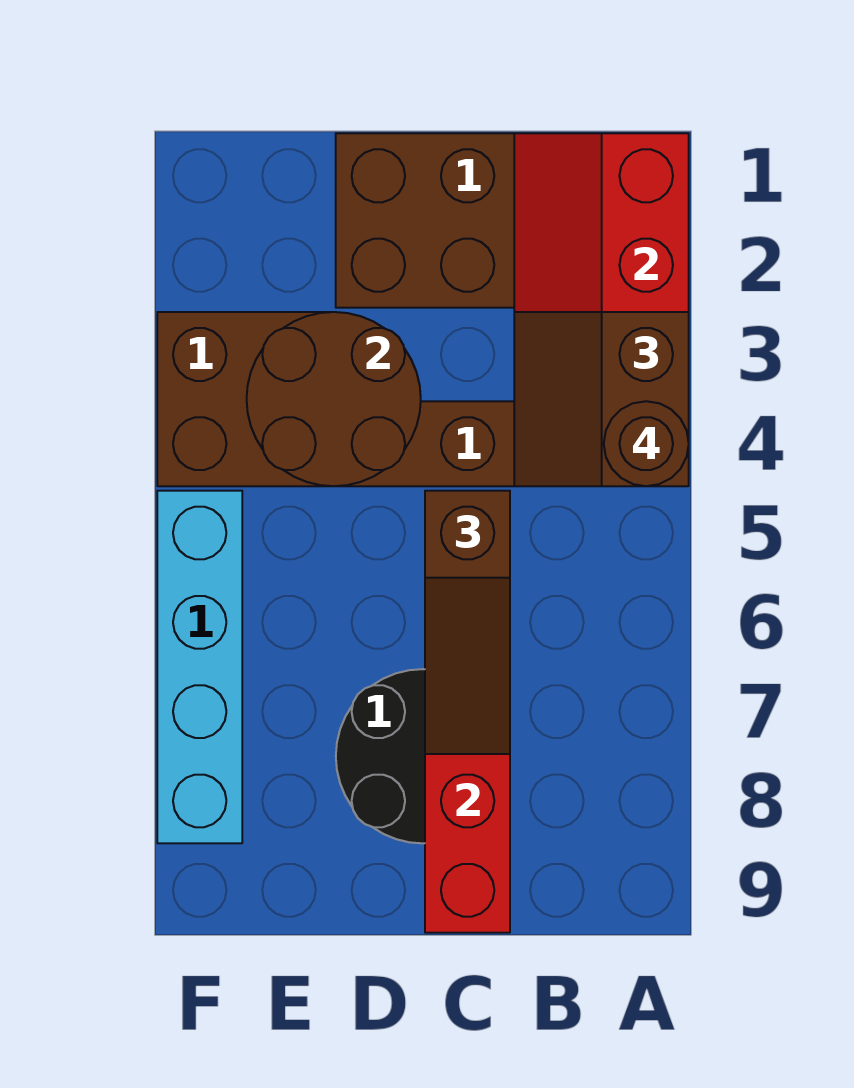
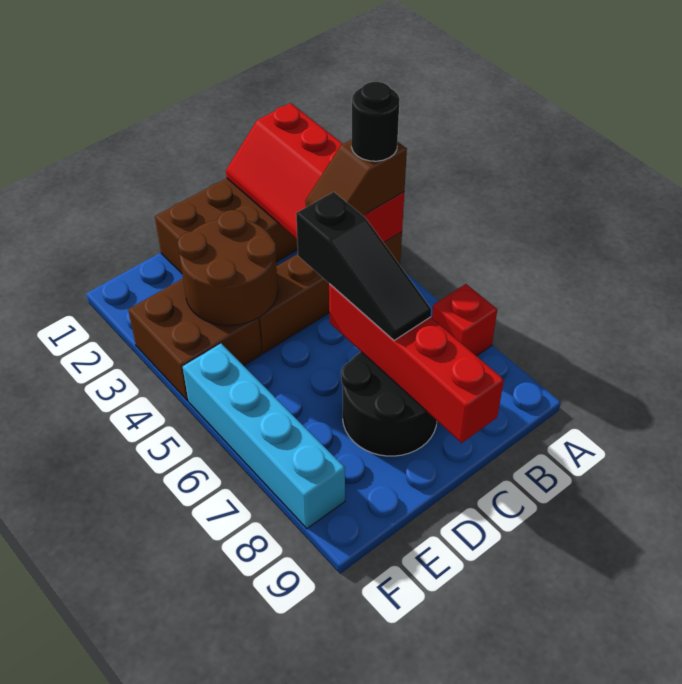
brown slope A3:B4 level 3 top A -> brown slope A4:B4 level 3 top A
brown round brick A4 level 4 -> black round brick A4 level 4
none -> red brick A7 level 1
brown slope C5:C7 level 3 top 5 -> black slope C5:C7 level 3 top 5

